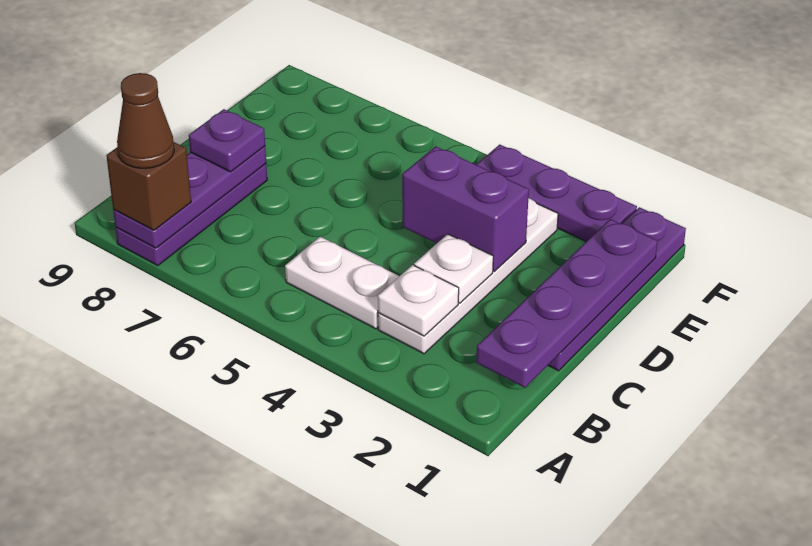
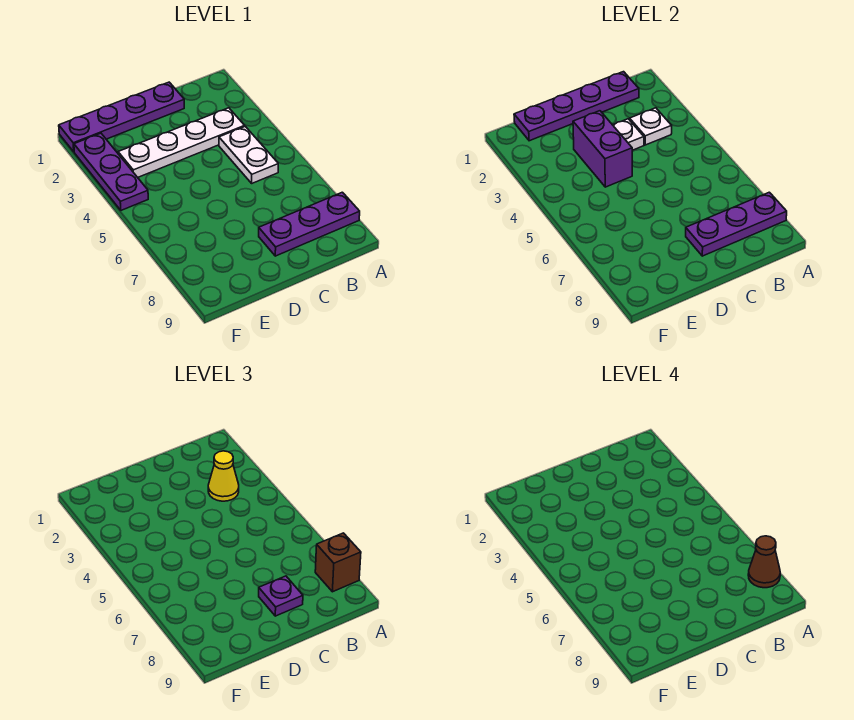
none -> yellow cone B3 level 3

